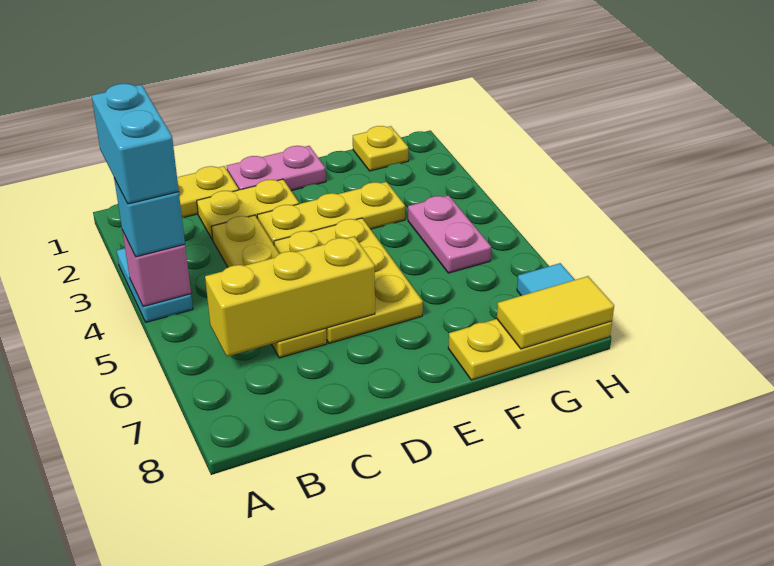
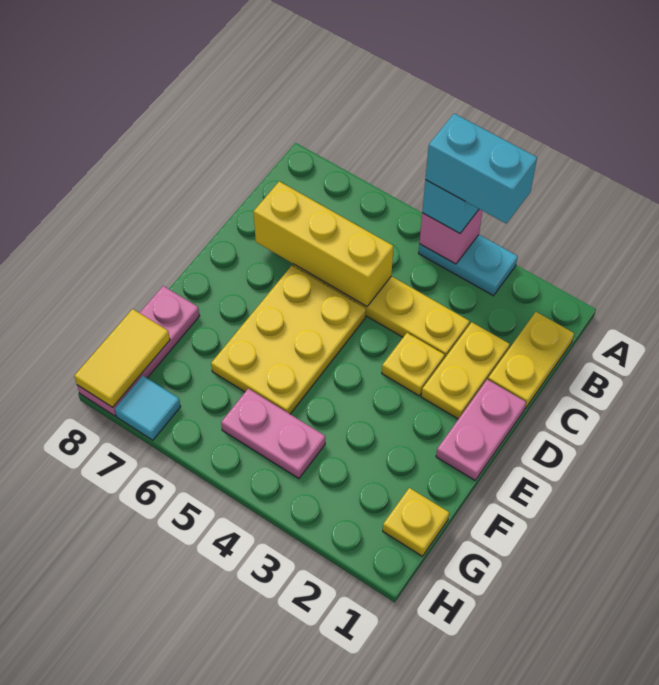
yellow brick B6:D6 level 2 -> yellow brick C5:C7 level 2
yellow plate D3:F3 level 1 -> yellow plate D3 level 1
yellow plate D4:E6 level 1 -> yellow plate D5:F6 level 1
yellow plate F8:H8 level 1 -> pink plate F8:H8 level 1

